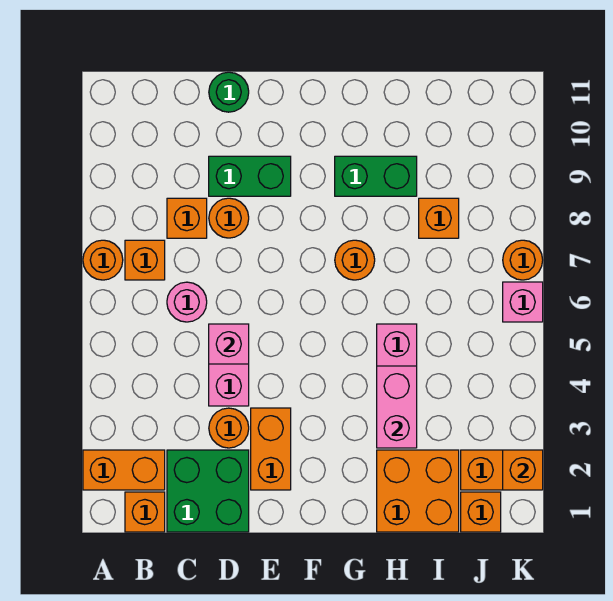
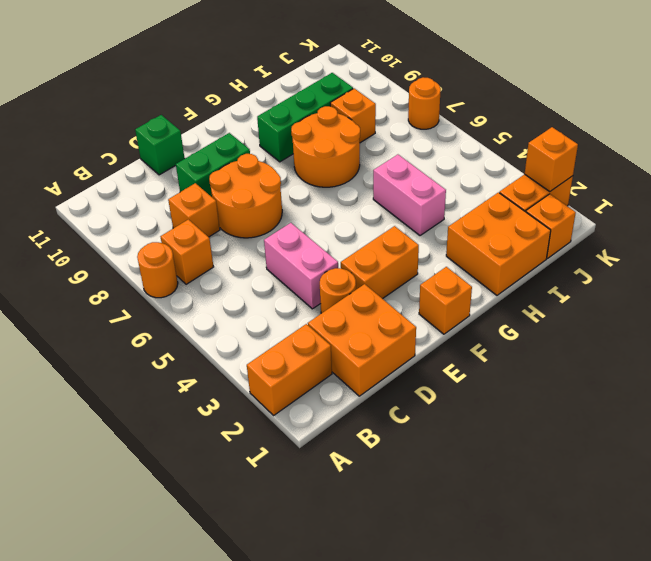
orange brick B1 level 1 -> orange brick F1 level 1
green brick C1:D2 level 1 -> orange brick C1:D2 level 1
pink round brick C6 level 1 -> none
pink brick D5 level 2 -> none
orange round brick D8 level 1 -> orange round brick D7:E8 level 1
green round brick D11 level 1 -> green brick D11 level 1
orange brick E2:E3 level 1 -> orange brick E3:F3 level 1
orange round brick G7 level 1 -> orange round brick G7:H8 level 1
green brick G9:H9 level 1 -> green brick G9:I9 level 1
pink brick H3:H4 level 2 -> none
pink brick K6 level 1 -> none

